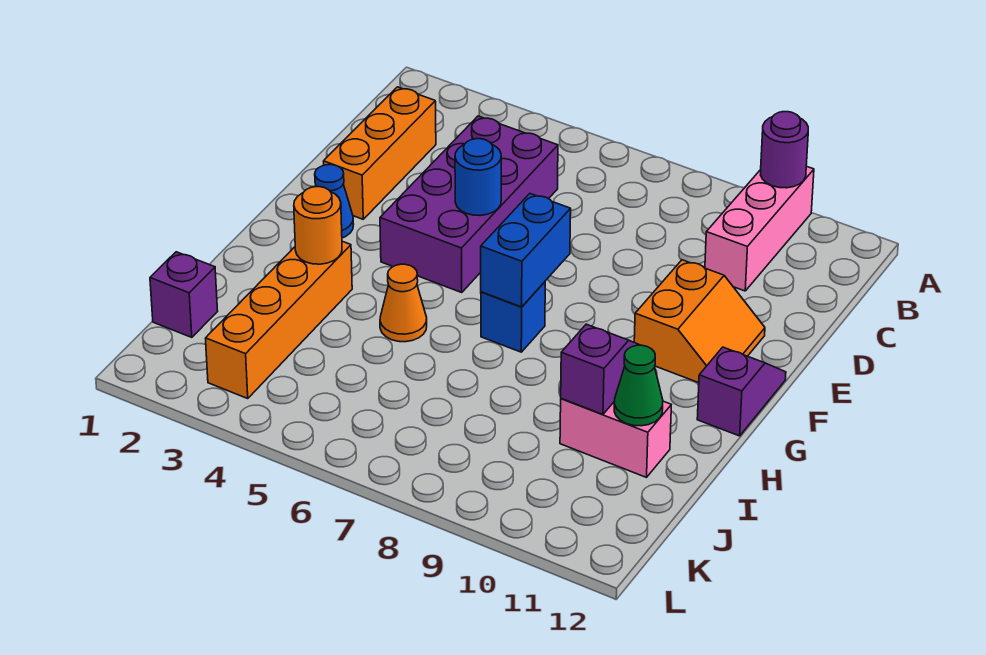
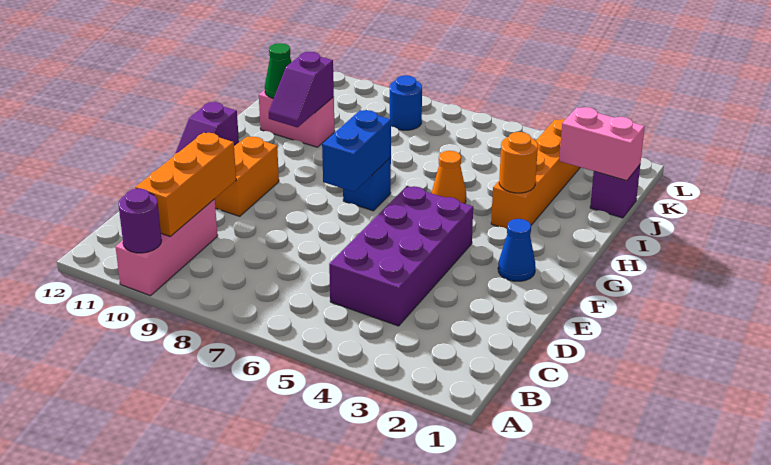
orange brick C2:E2 level 1 -> orange brick B10:D10 level 2
blue round brick E5 level 2 -> blue round brick K8 level 1
none -> pink brick J1:J2 level 2

